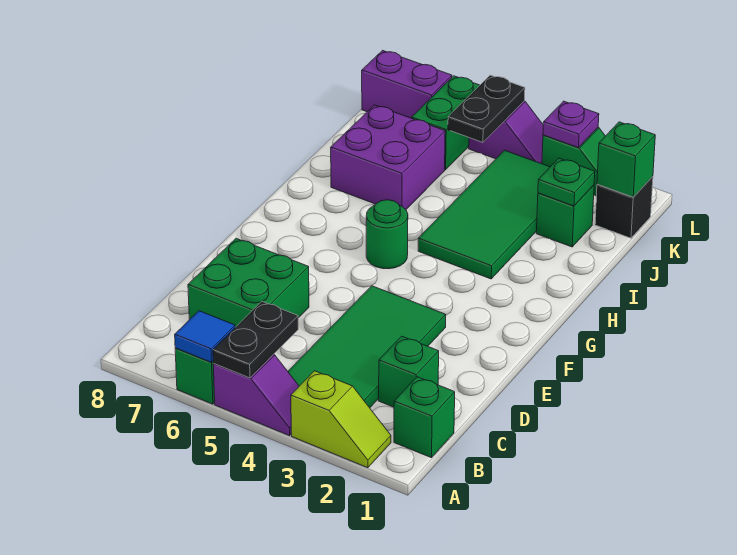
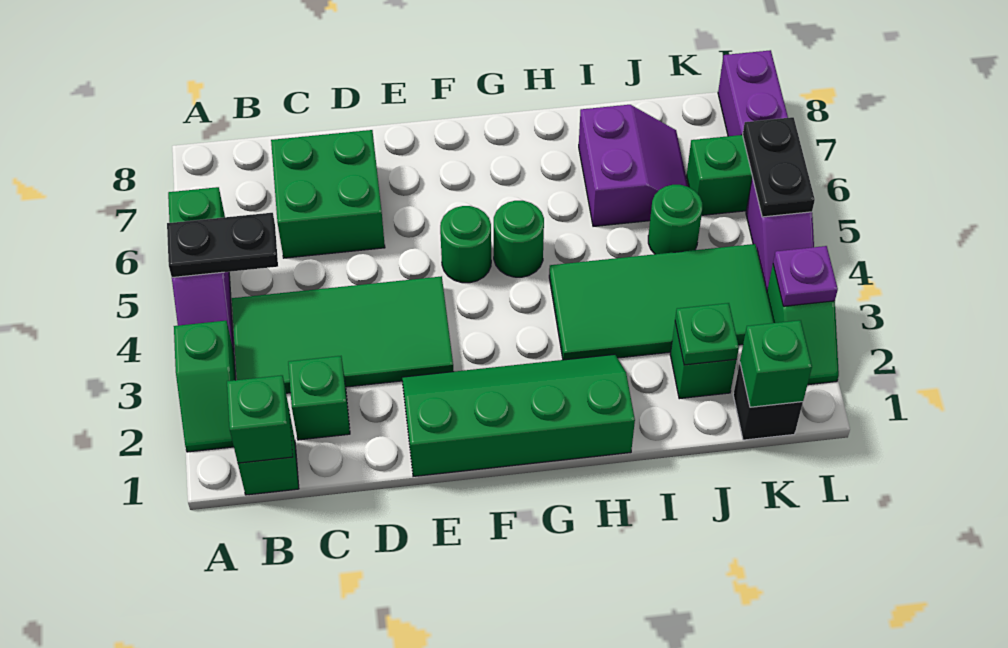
lime slope A2:A3 level 1 top 3 -> green slope A2:A3 level 1 top 3
blue tile A6 level 2 -> none
none -> green brick B1 level 2
none -> green slope E1:H2 level 1 top 1
none -> green round brick F5 level 1
purple brick I6:J7 level 1 -> purple slope I6:J7 level 1 top I
none -> green round brick J5 level 1
black plate K5:L5 level 2 -> black plate L5:L6 level 2

